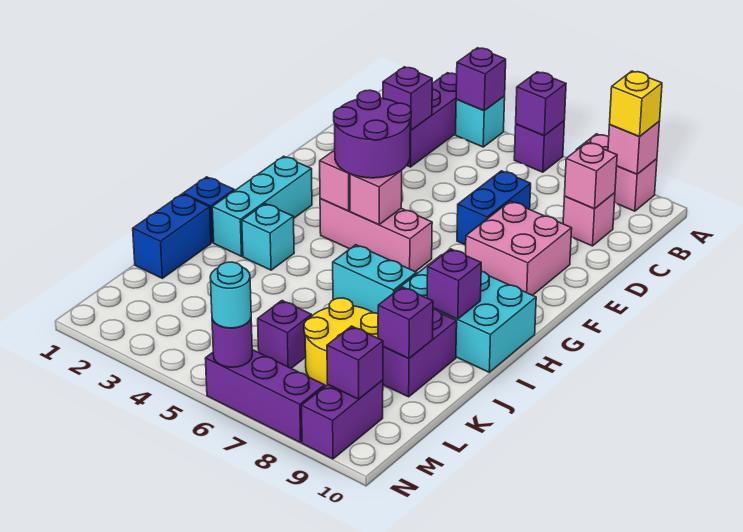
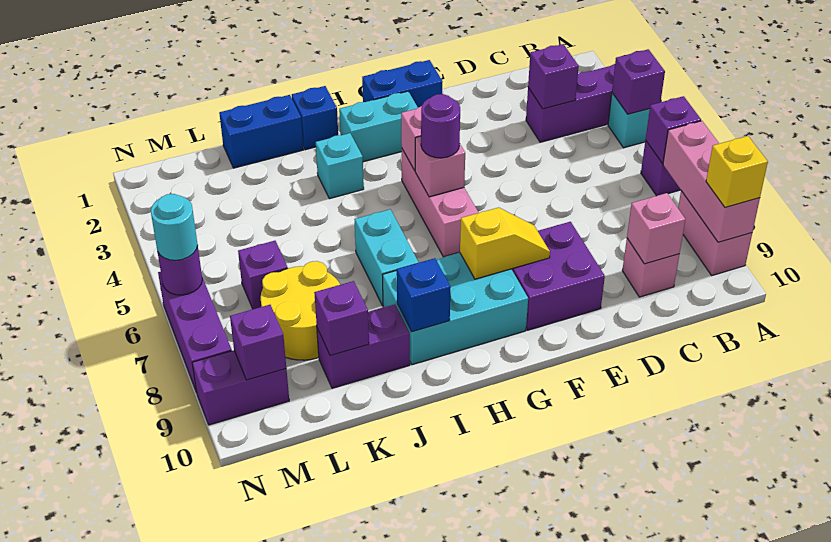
pink brick A9 level 2 -> pink brick A7:A9 level 2
blue brick D7:E7 level 1 -> blue brick F1:G1 level 1
pink brick E8:F9 level 1 -> purple brick E8:F9 level 1
purple round brick F4:G5 level 3 -> purple round brick G5 level 3
none -> yellow slope F8:G8 level 2 top G
cyan brick G2:I2 level 1 -> cyan brick G2:H2 level 1
cyan brick H8:I10 level 1 -> cyan brick G8:I9 level 1
purple brick I9 level 2 -> blue brick I9 level 2

